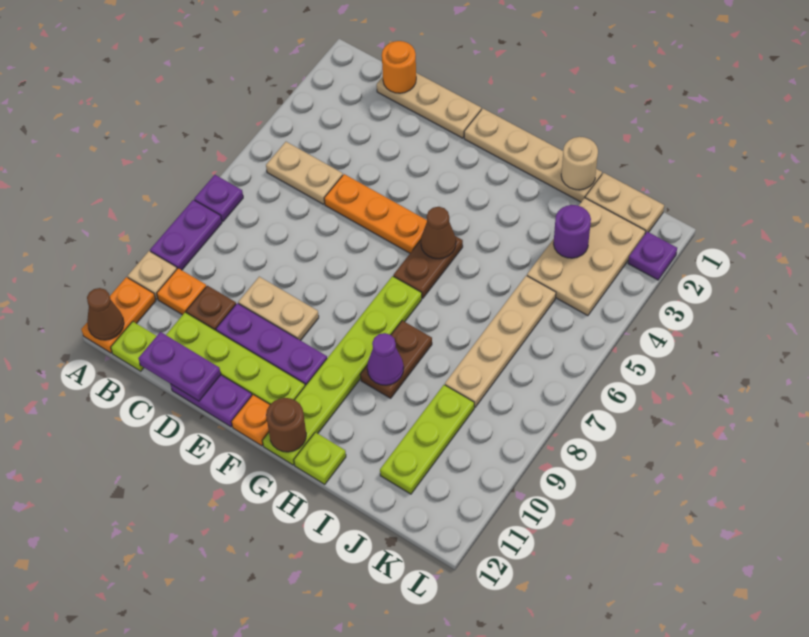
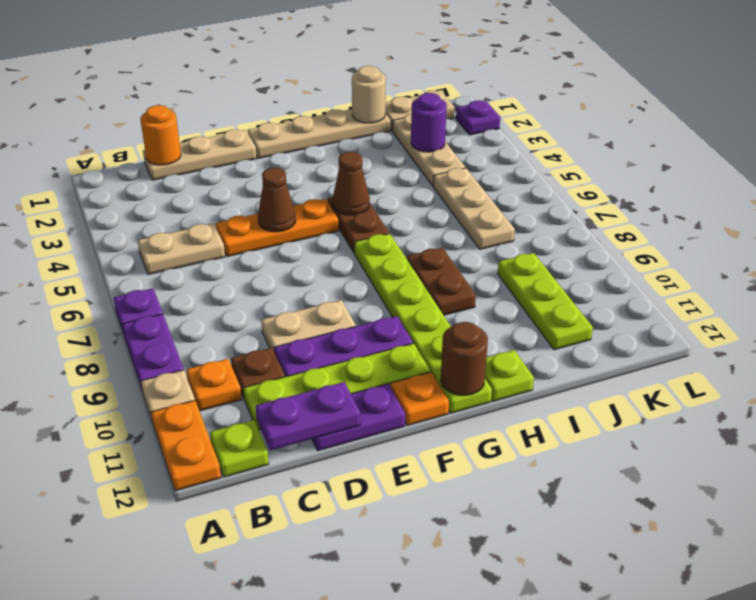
brown cone A12 level 2 -> brown cone E5 level 2
purple cone H9 level 2 -> none
tan plate J2:K4 level 1 -> tan plate J2:J4 level 1
tan plate J5:J8 level 1 -> tan plate J5:J7 level 1

